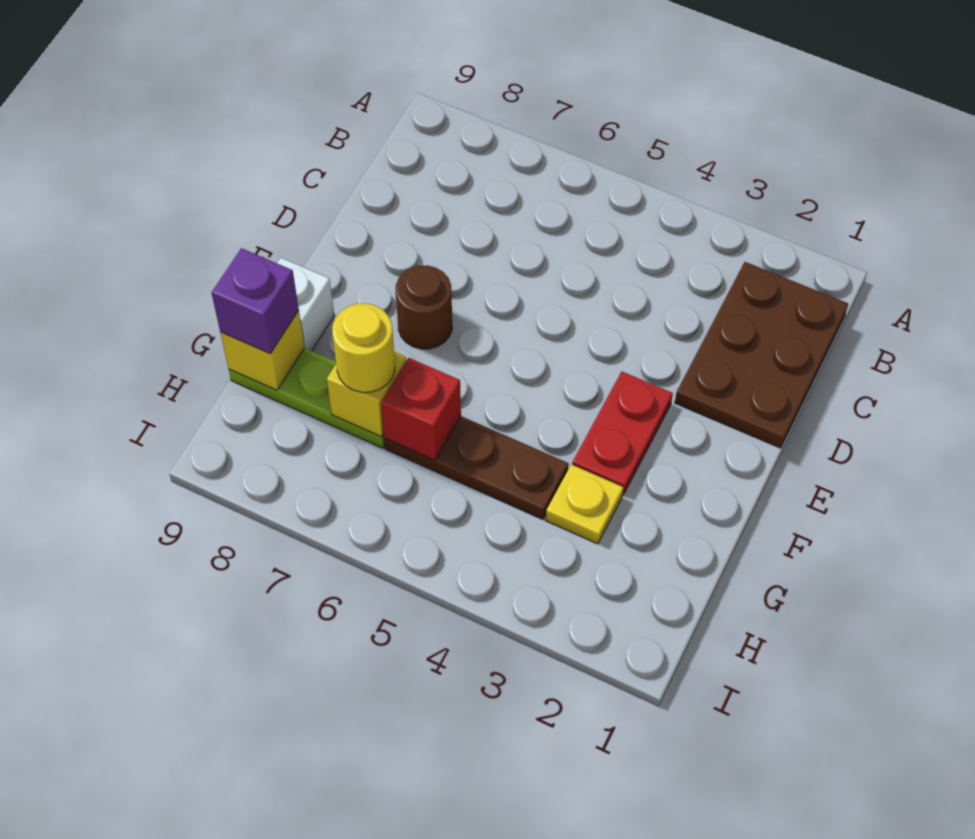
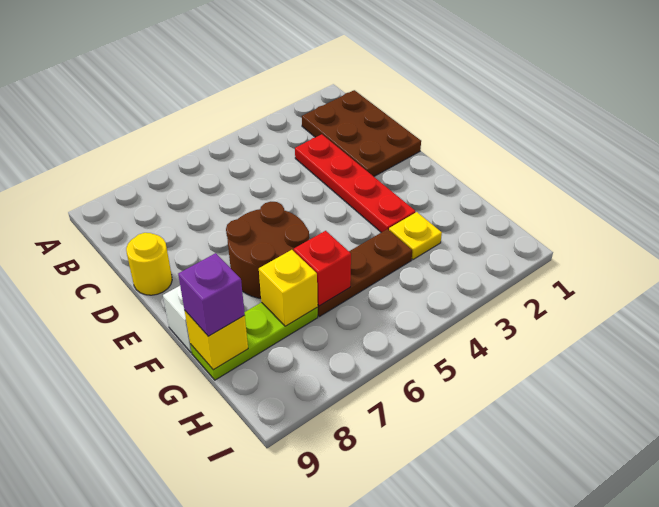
red plate E3:F3 level 1 -> red plate C3:F3 level 1
brown round brick E7 level 1 -> brown round brick E6:F7 level 1
yellow round brick G7 level 3 -> yellow round brick D9 level 1

